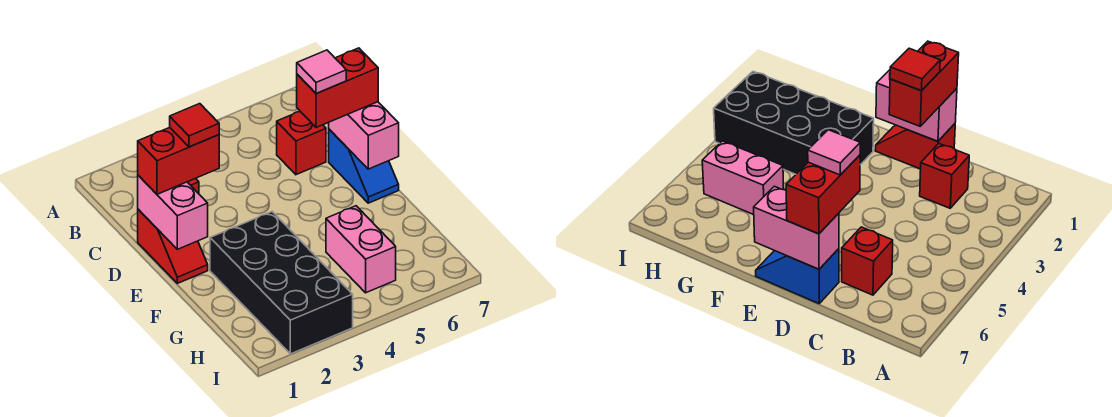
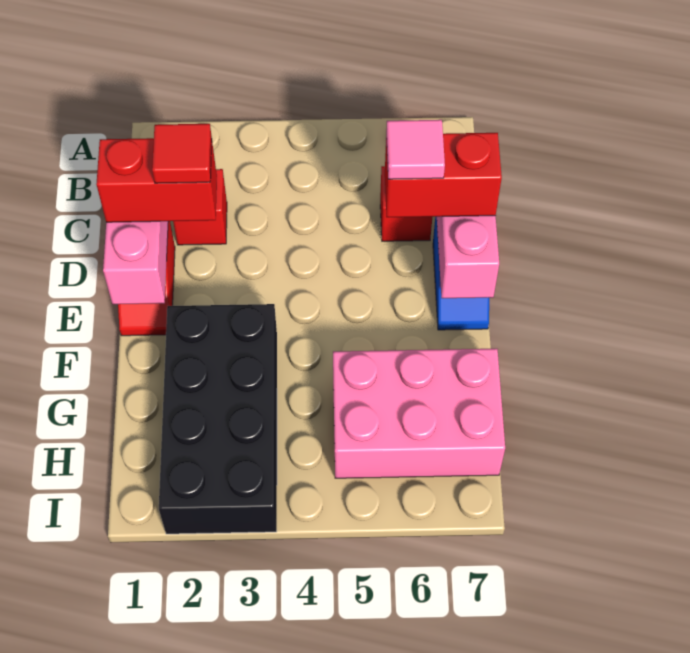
pink brick G5:H5 level 1 -> pink brick G5:H7 level 1

